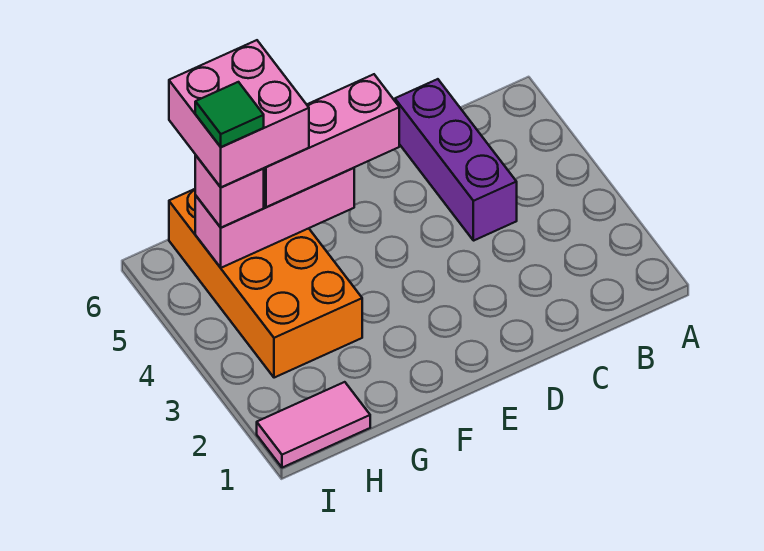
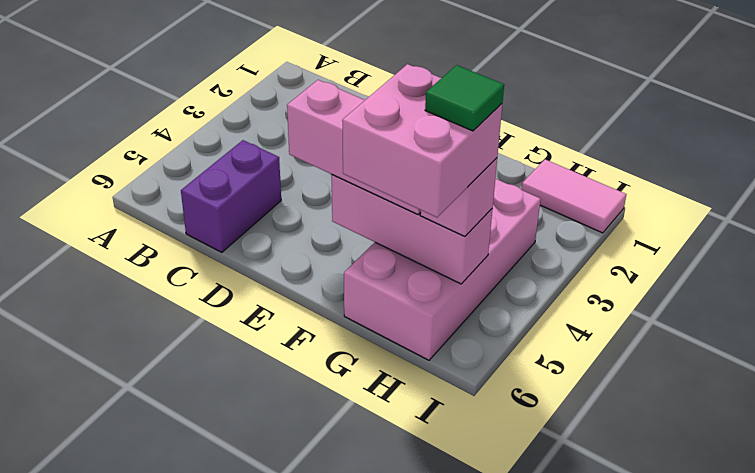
purple brick C4:C6 level 1 -> purple brick C5:C6 level 1
orange brick G3:H6 level 1 -> pink brick G3:H6 level 1

